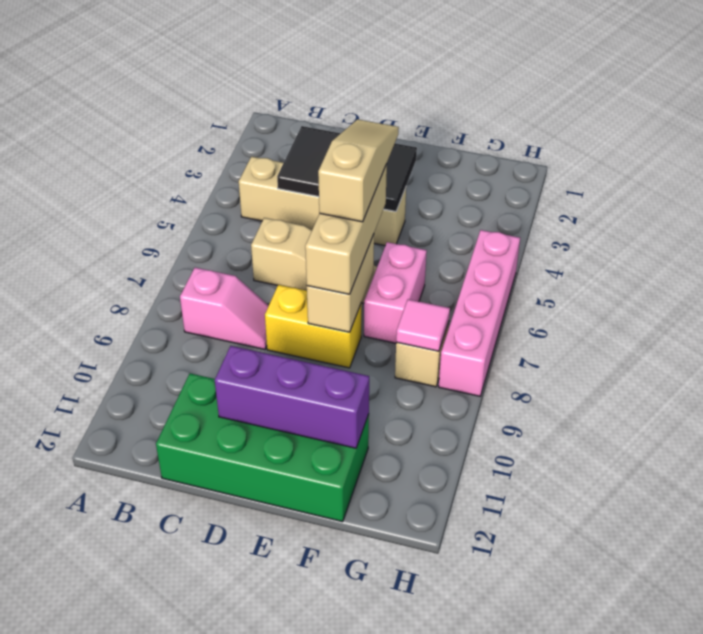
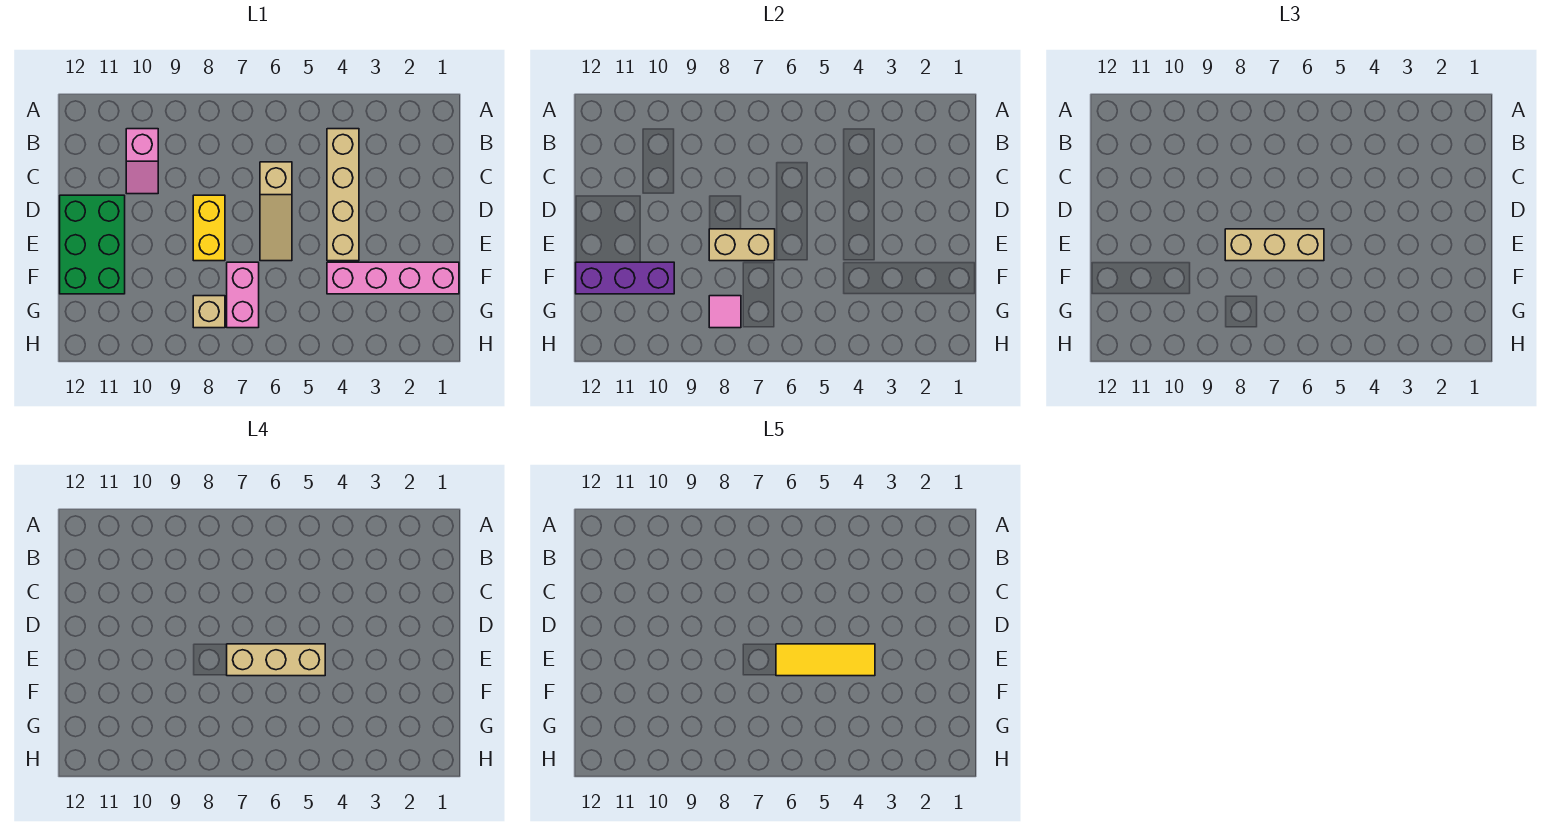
pink slope B8:C8 level 1 top B -> pink slope B10:C10 level 1 top B
black tile C3:E4 level 2 -> none
green brick C11:F12 level 1 -> green brick D11:F12 level 1
purple brick D11:F11 level 2 -> purple brick F10:F12 level 2
none -> yellow tile E4:E6 level 5
tan slope E5:E7 level 4 top 7 -> tan brick E5:E7 level 4
pink brick F6:F7 level 1 -> pink brick F7:G7 level 1
pink brick H5:H8 level 1 -> pink brick F1:F4 level 1

